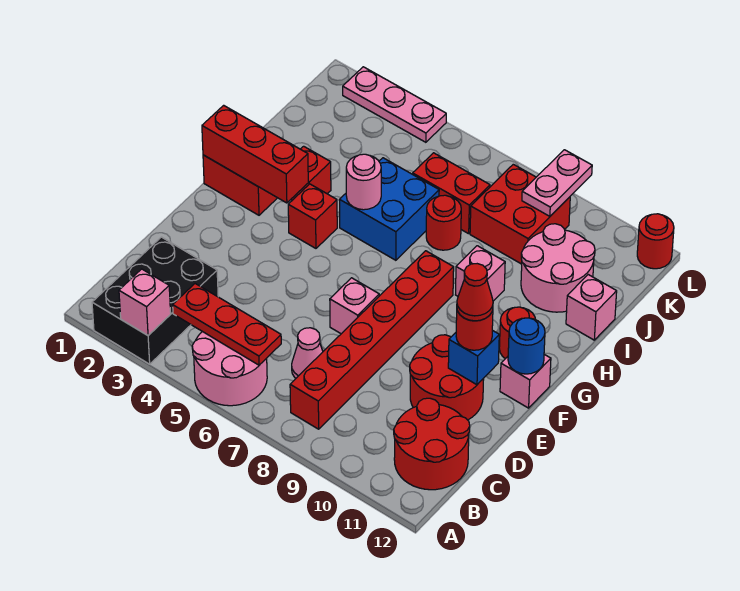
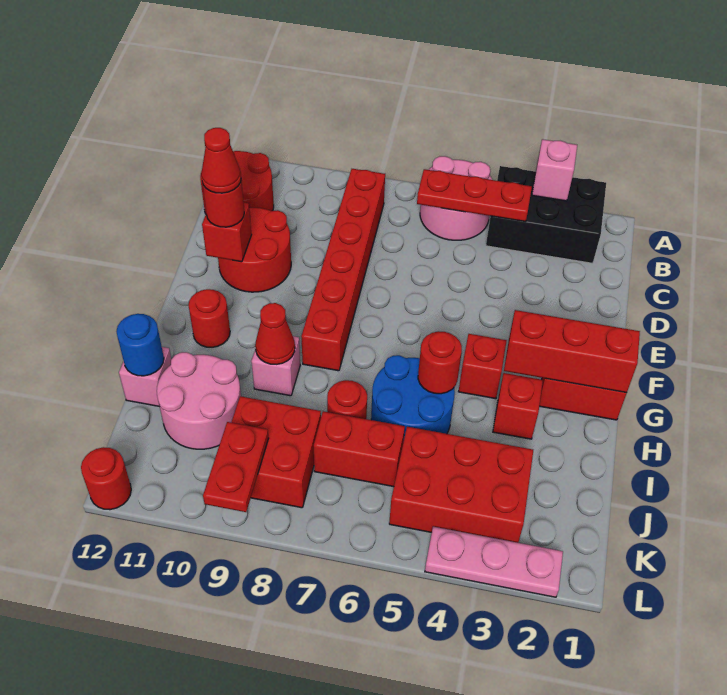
black brick A2:C3 level 1 -> black brick A2:B4 level 1
pink cone C7 level 1 -> none
pink brick E7 level 1 -> none
blue brick E11 level 2 -> red brick E11 level 2
pink brick F12 level 1 -> none
blue round brick F12 level 2 -> blue round brick I12 level 2
blue brick H5:I6 level 1 -> blue round brick H5:I6 level 1
pink round brick H5 level 2 -> red round brick H5 level 2
none -> red cone H9 level 2
none -> red brick J3:K5 level 1
pink plate K9:L9 level 2 -> red plate K9:L9 level 2

